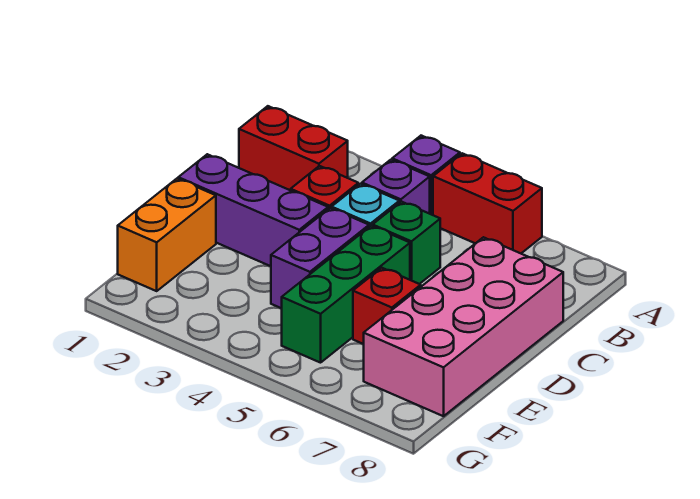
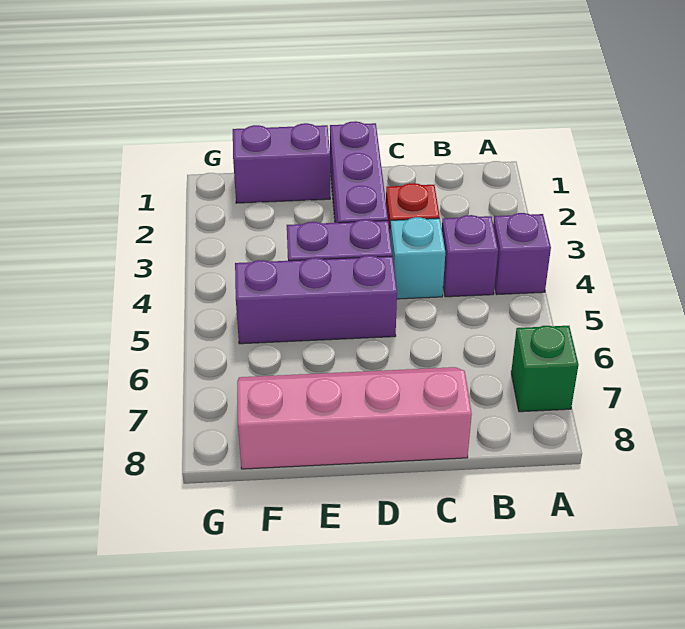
red brick A5:A6 level 1 -> none
red brick B1:B2 level 1 -> none
green brick C5 level 1 -> green brick A7 level 1
pink brick C7:F8 level 1 -> pink slope C7:F8 level 1 top 8
green brick D5:F5 level 1 -> purple brick D5:F5 level 1
orange brick E1:F1 level 1 -> purple brick E1:F1 level 1
red brick E6 level 1 -> none

